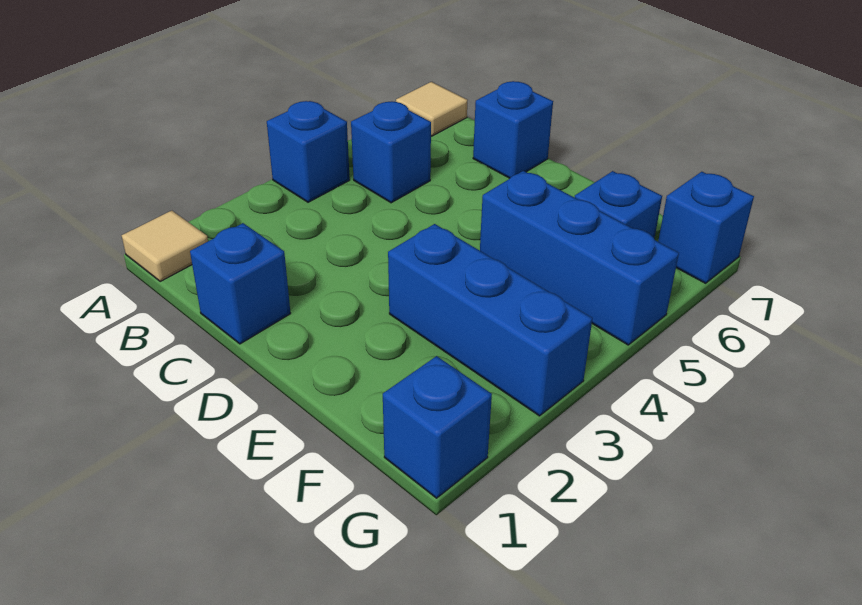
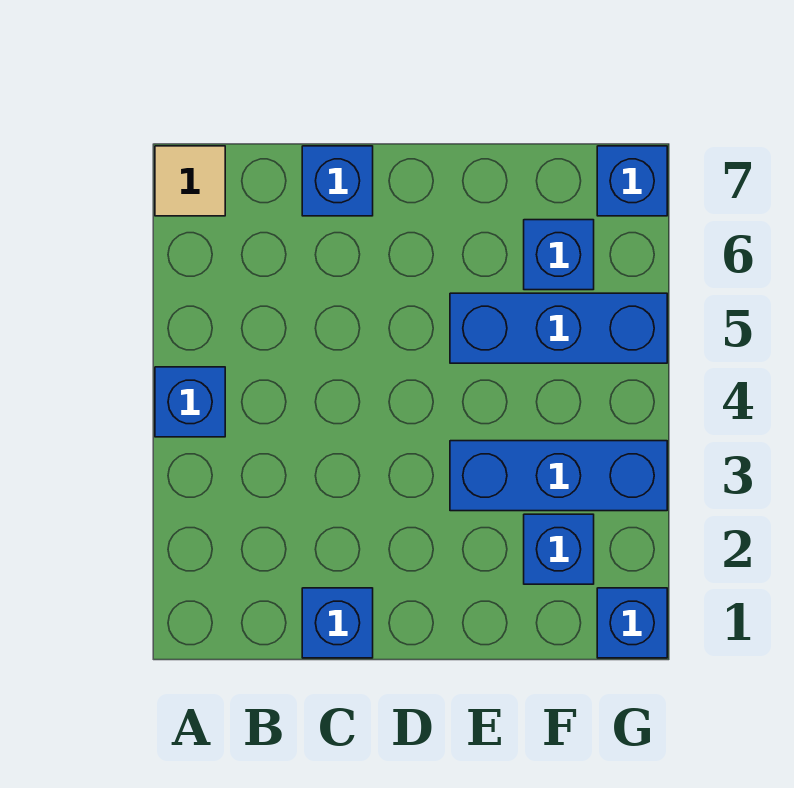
tan tile A1 level 1 -> none
blue brick B5 level 1 -> blue brick F2 level 1

